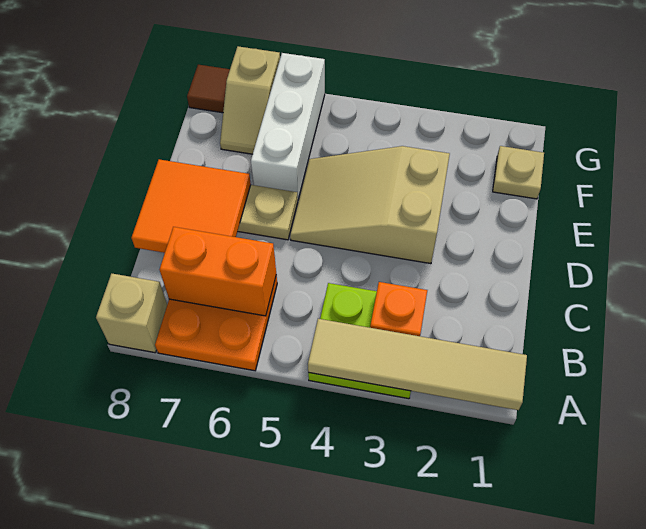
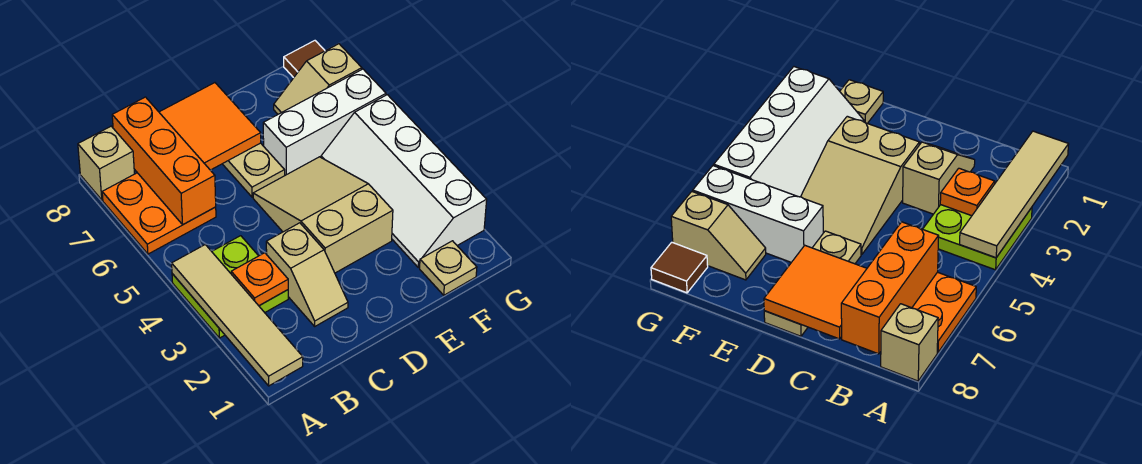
orange brick B6:B7 level 2 -> orange brick B6:B8 level 2
none -> tan slope C2:C3 level 1 top 3
none -> white slope F2:G5 level 1 top G

